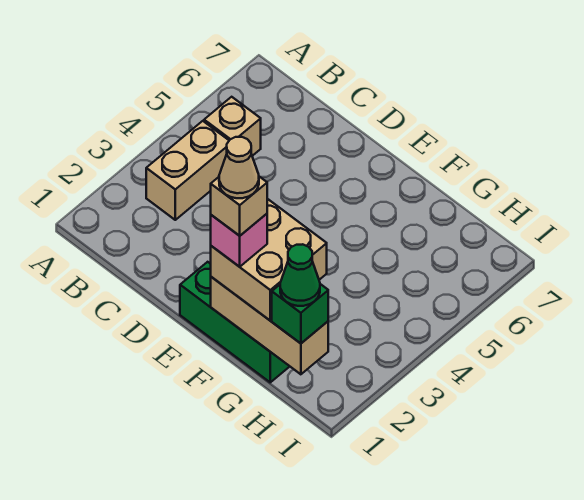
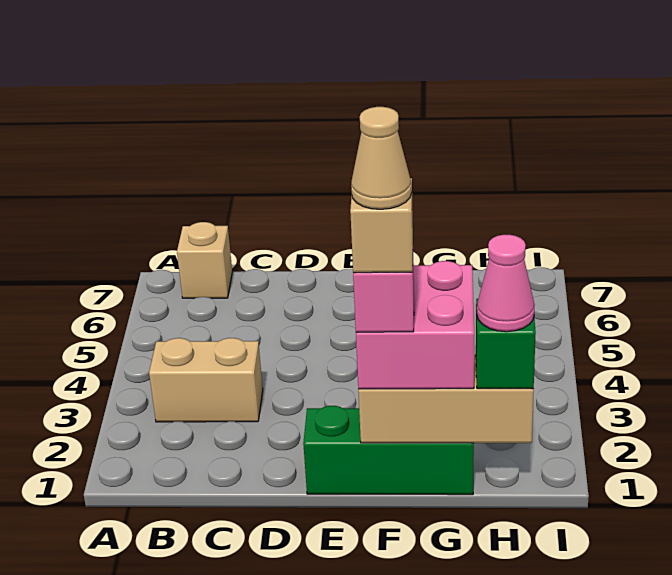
tan brick B3:B4 level 1 -> tan brick B3:C3 level 1
tan brick B5 level 1 -> tan brick B7 level 1
tan brick F1:G2 level 3 -> pink brick F1:G2 level 3
green cone H1 level 4 -> pink cone H1 level 4

